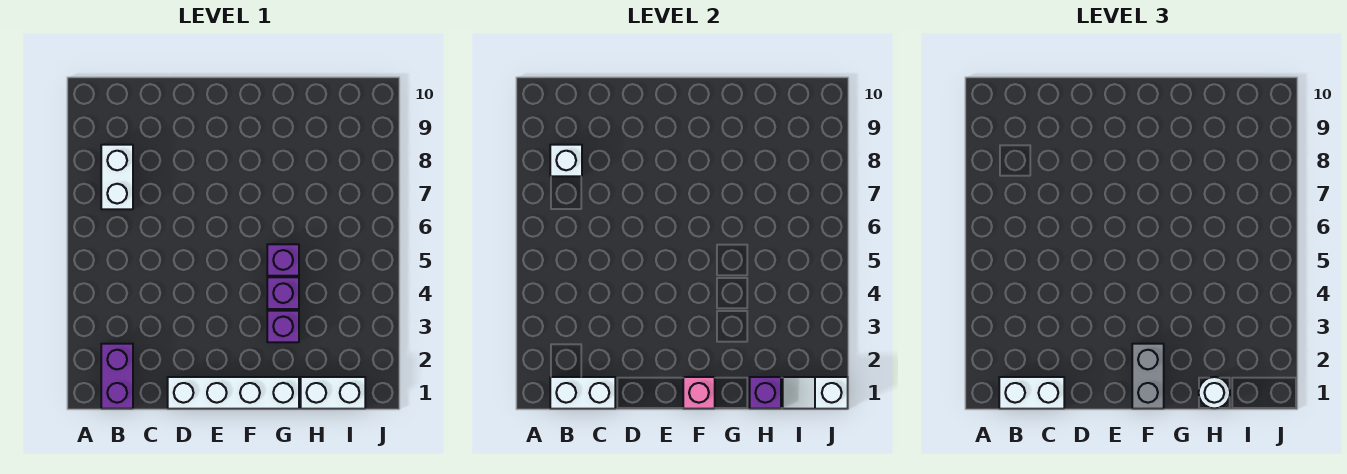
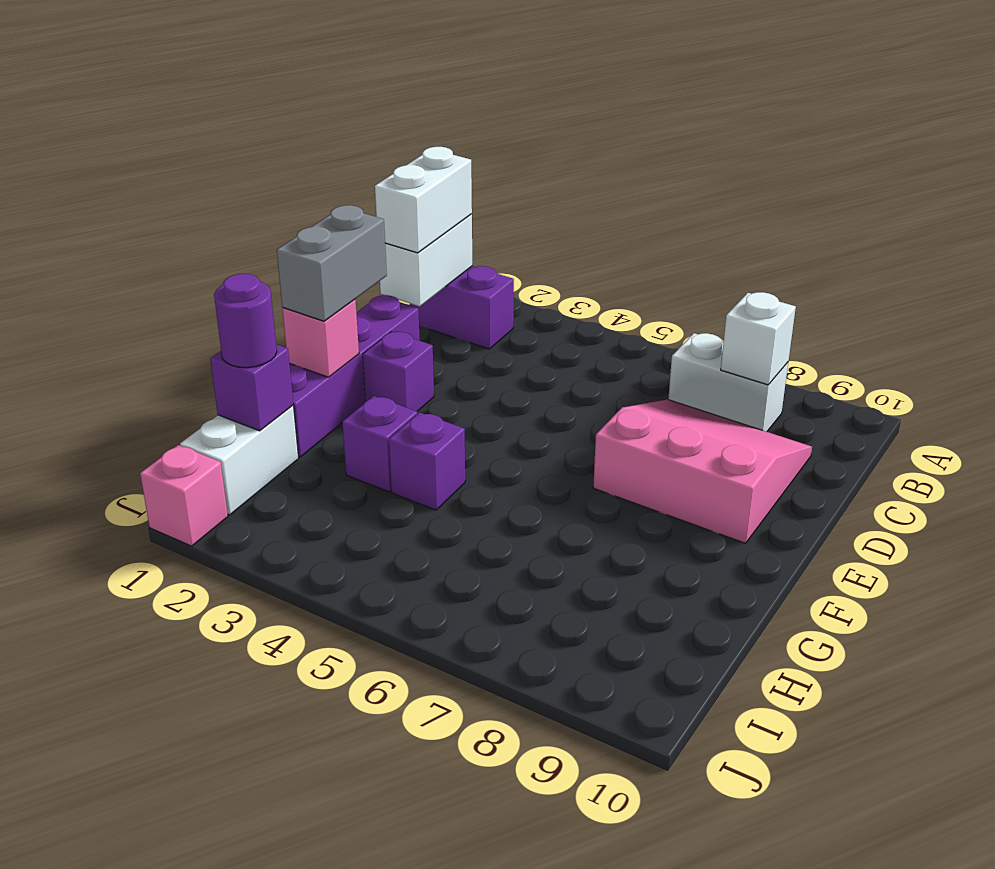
none -> pink slope C7:E9 level 1 top E
white brick D1:G1 level 1 -> purple brick D1:G1 level 1
grey brick F1:F2 level 3 -> grey brick E1:F1 level 3
purple brick G5 level 1 -> purple brick E2 level 1
white round brick H1 level 3 -> purple round brick H1 level 3
white slope I1:J1 level 2 top J -> none
none -> pink brick J1 level 1

